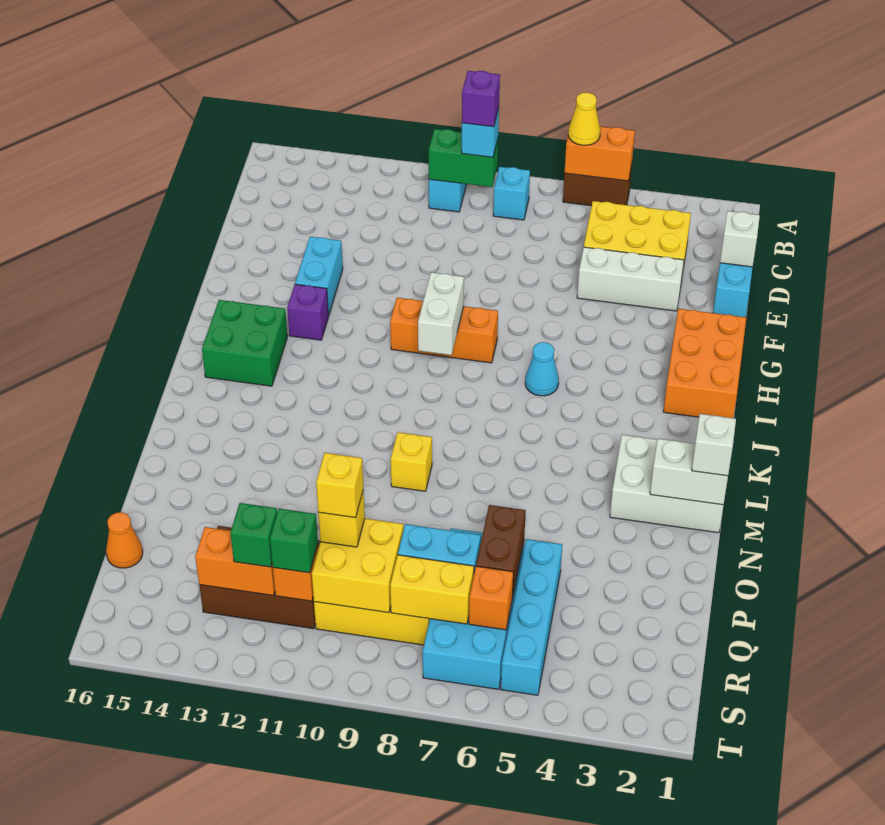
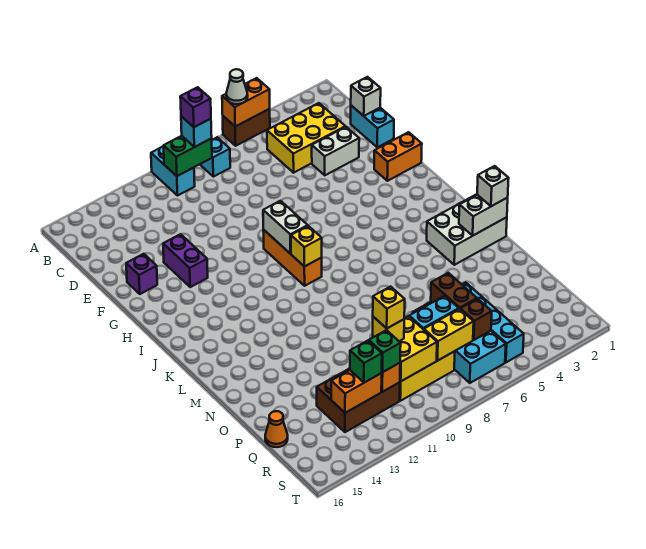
yellow cone A6 level 3 -> white cone A6 level 3
white brick E3:E5 level 1 -> white brick E3:E4 level 1
cyan brick F13:G13 level 1 -> purple brick F13:G13 level 1
orange brick G1:I2 level 1 -> orange brick G1:G2 level 1
orange brick H8:H10 level 1 -> orange brick H9:J9 level 1
purple brick H13 level 1 -> purple brick F15 level 1
cyan cone I6 level 1 -> none
green brick I14:J15 level 1 -> none
yellow brick M9 level 1 -> yellow brick J9 level 2
orange brick R6 level 2 -> brown brick R6 level 2

